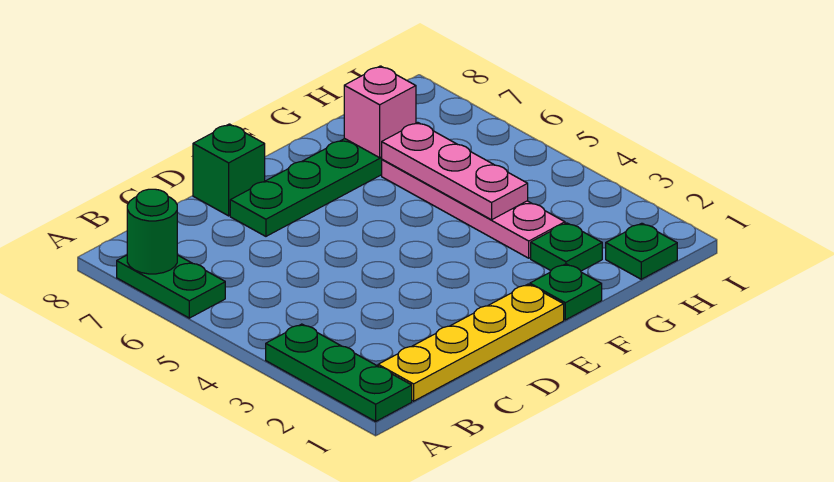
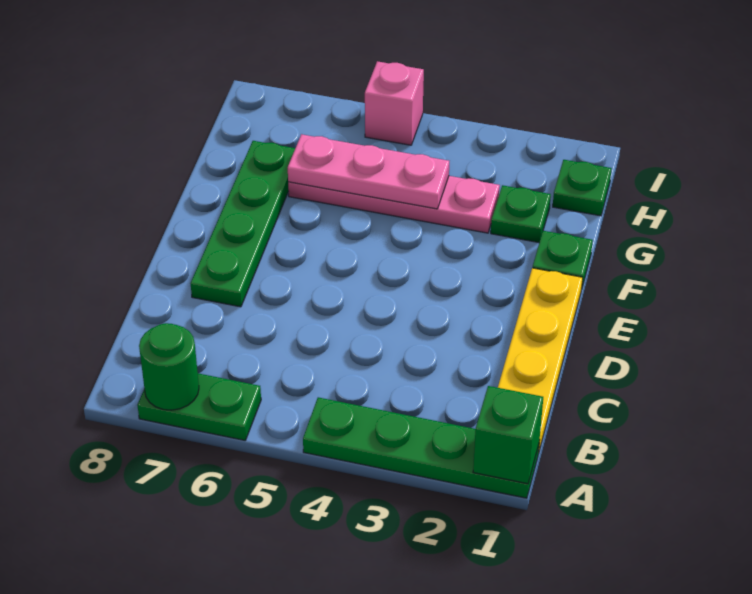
green plate A1:A3 level 1 -> green plate A1:A4 level 1
green brick D8 level 1 -> green brick A1 level 2
pink brick G7 level 2 -> pink brick I5 level 1

